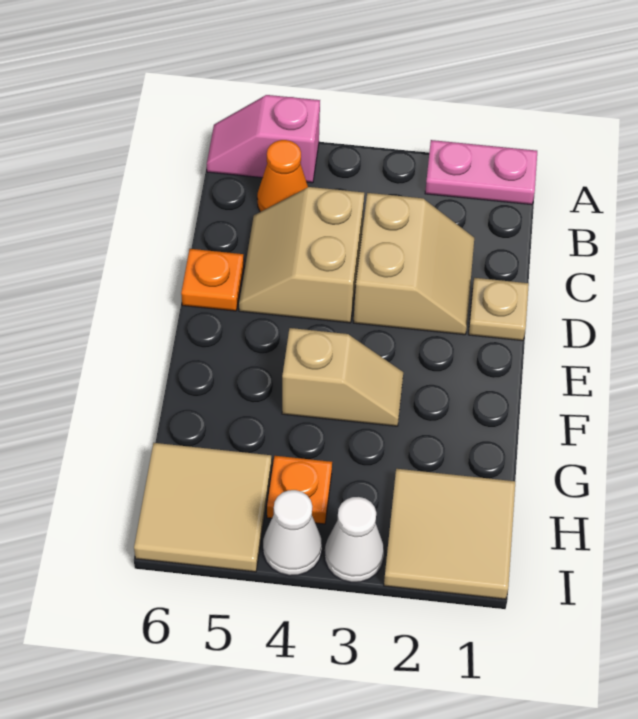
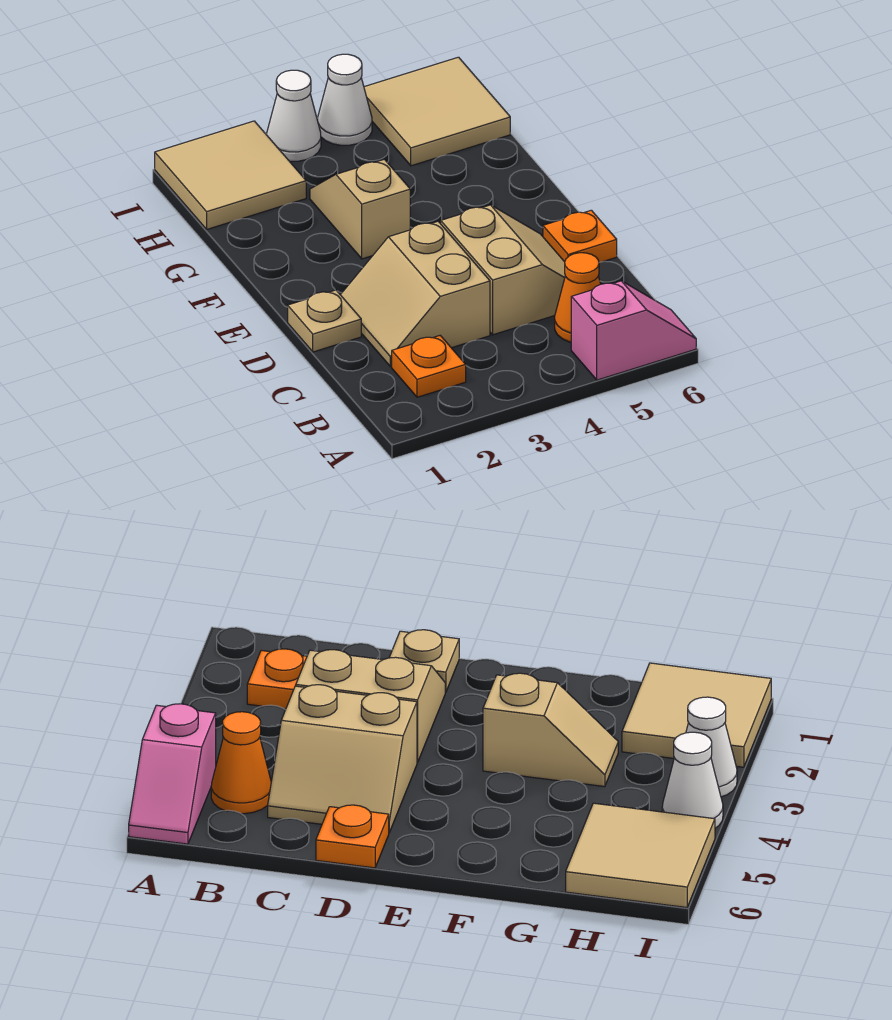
pink plate A1:A2 level 1 -> none
tan slope F3:F4 level 1 top 4 -> tan slope F3:G3 level 1 top F
orange plate H4 level 1 -> orange plate B2 level 1

